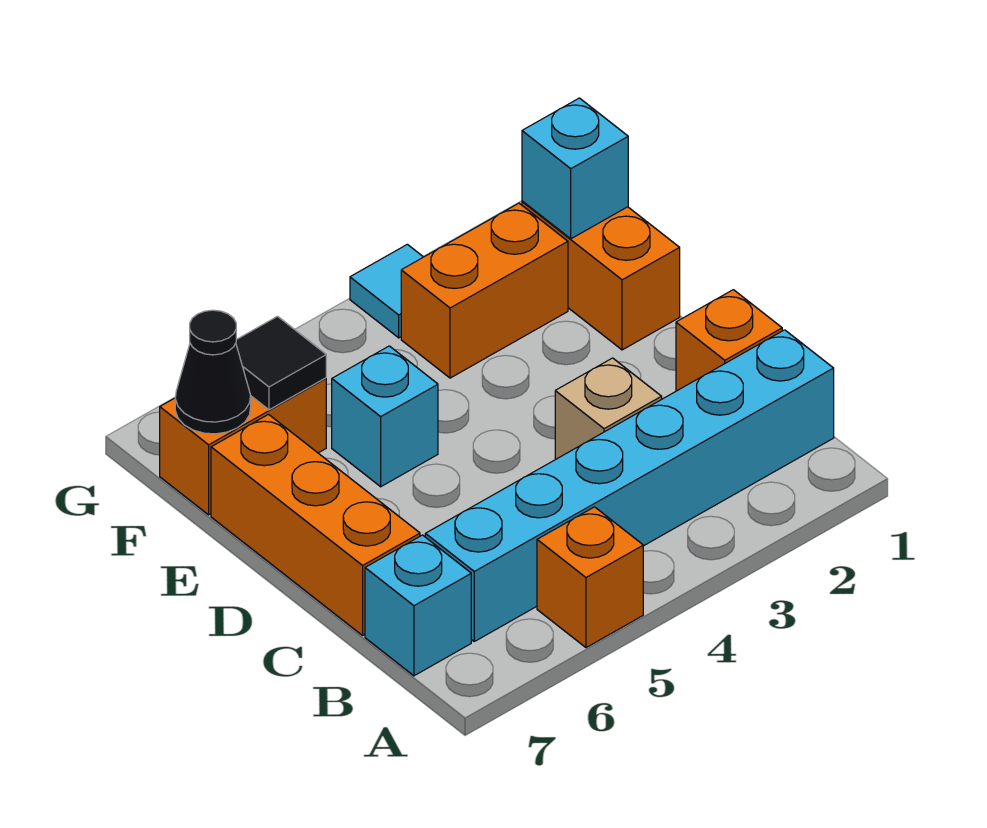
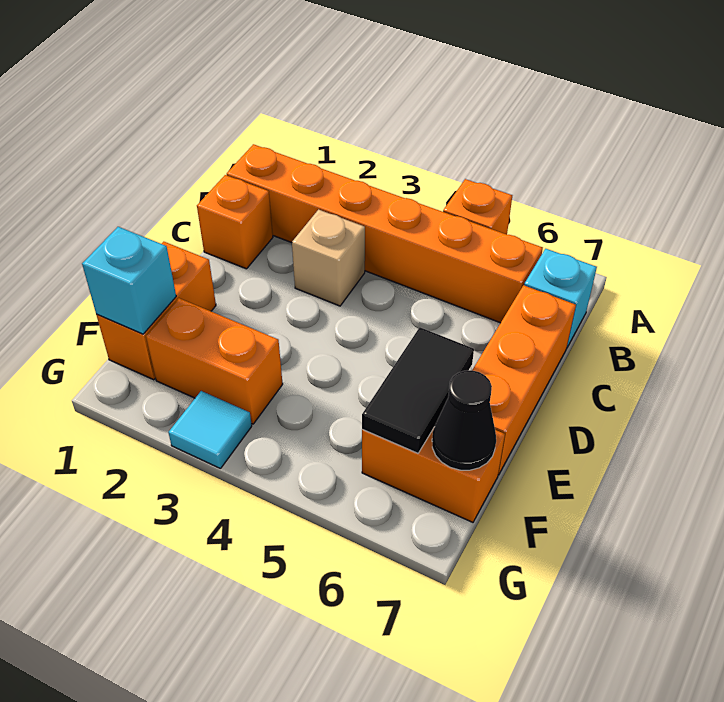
cyan brick B1:B6 level 1 -> orange brick B1:B6 level 1
cyan brick E5 level 1 -> none
black tile F6 level 2 -> black tile E6:F6 level 2

